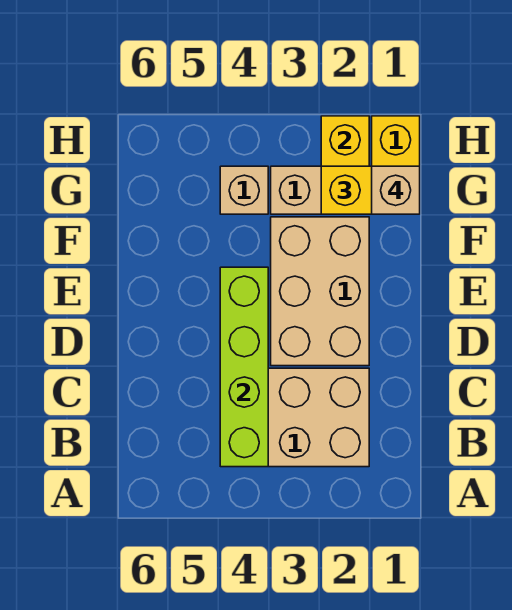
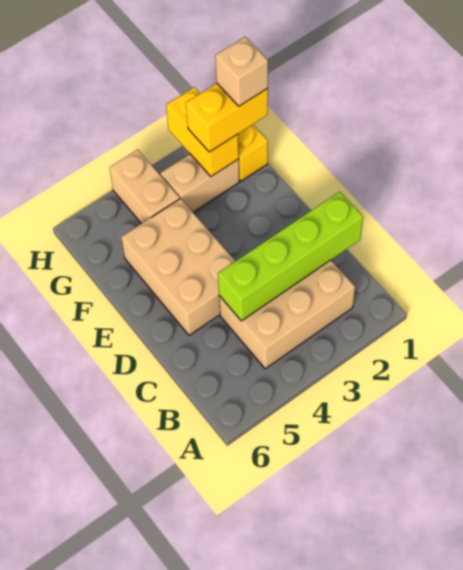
lime brick B4:E4 level 2 -> lime brick C1:C4 level 2
tan brick D2:F3 level 1 -> tan brick D4:F5 level 1
tan brick G4 level 1 -> tan brick G4:H4 level 1

